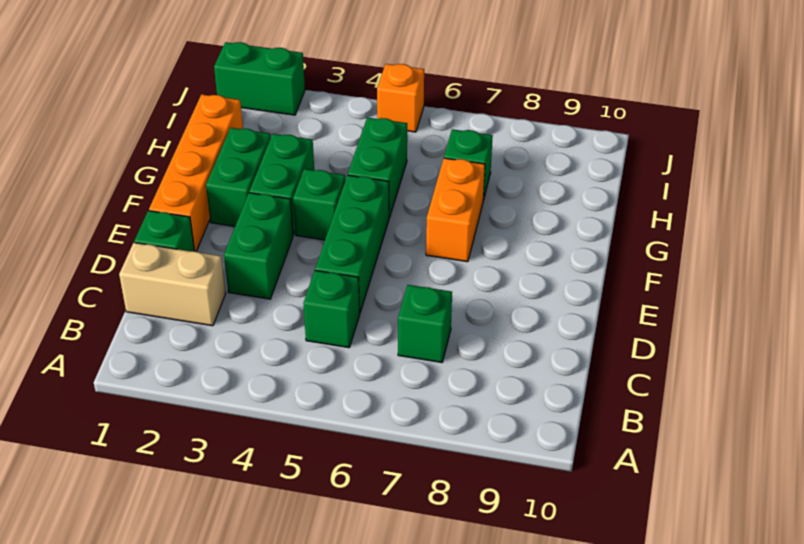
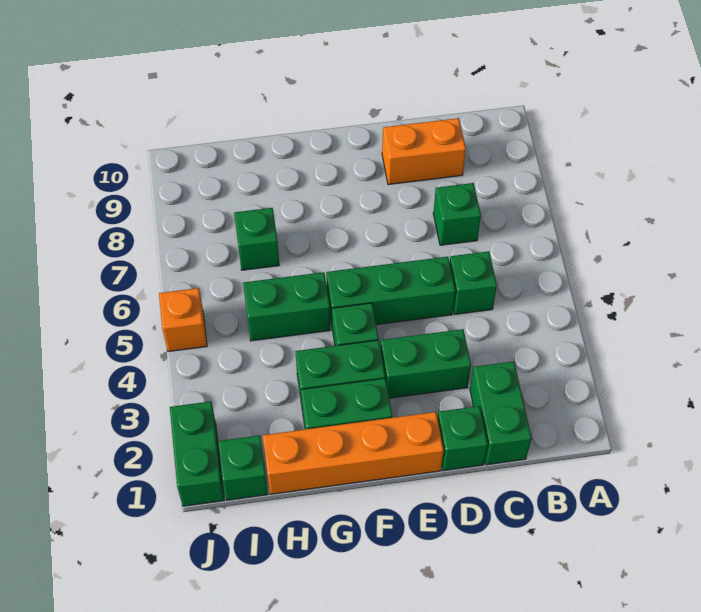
tan brick C1:C2 level 1 -> green brick C1:C2 level 1
orange brick F7:G7 level 1 -> orange brick C9:D9 level 1
none -> green brick I1 level 1

